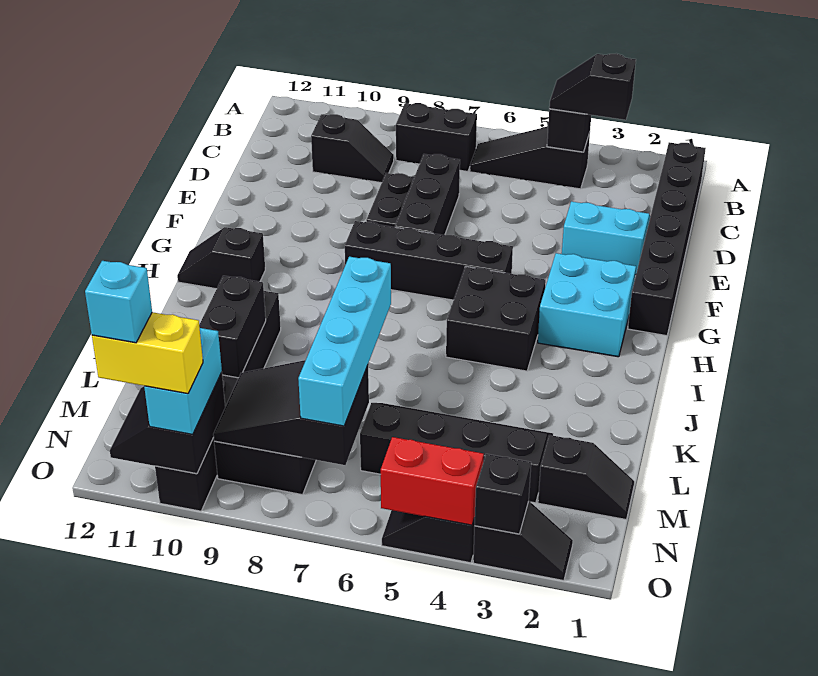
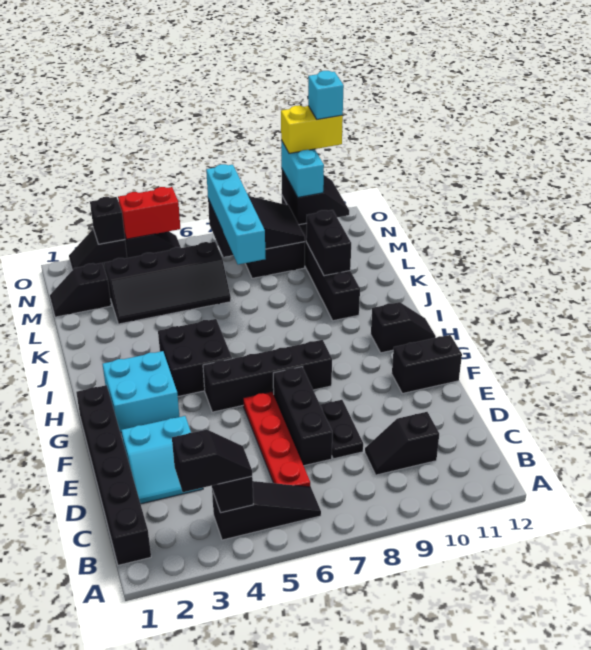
black brick B7:B8 level 1 -> black brick F11:F12 level 1
none -> red plate C6:F6 level 1

